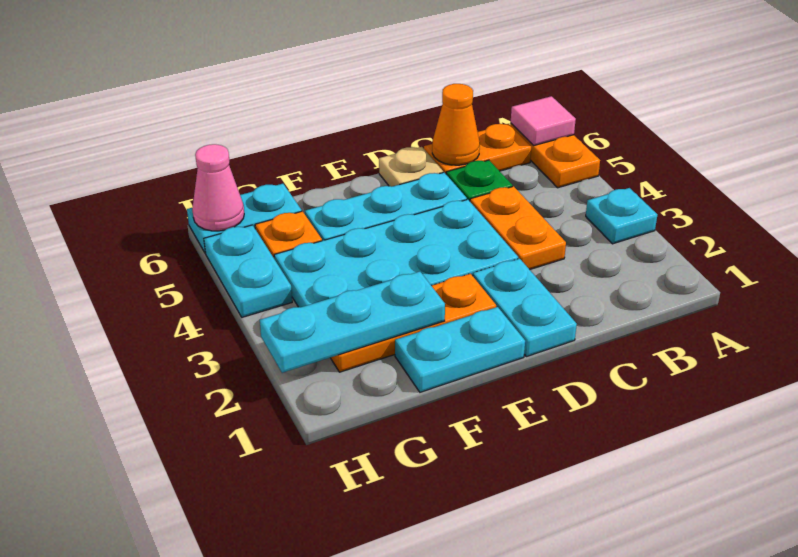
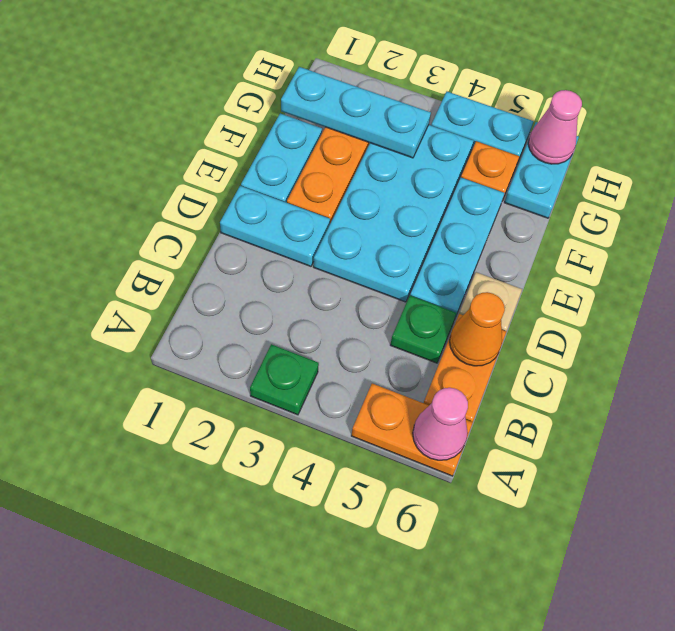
cyan plate A3 level 1 -> green plate A3 level 1
pink tile A6 level 2 -> pink cone A6 level 2
orange plate C3:C4 level 1 -> none
cyan plate F2:H2 level 2 -> cyan plate G1:G3 level 2

